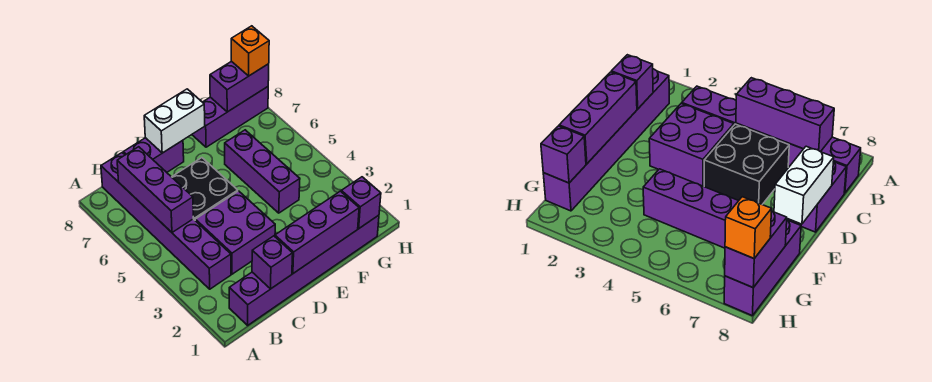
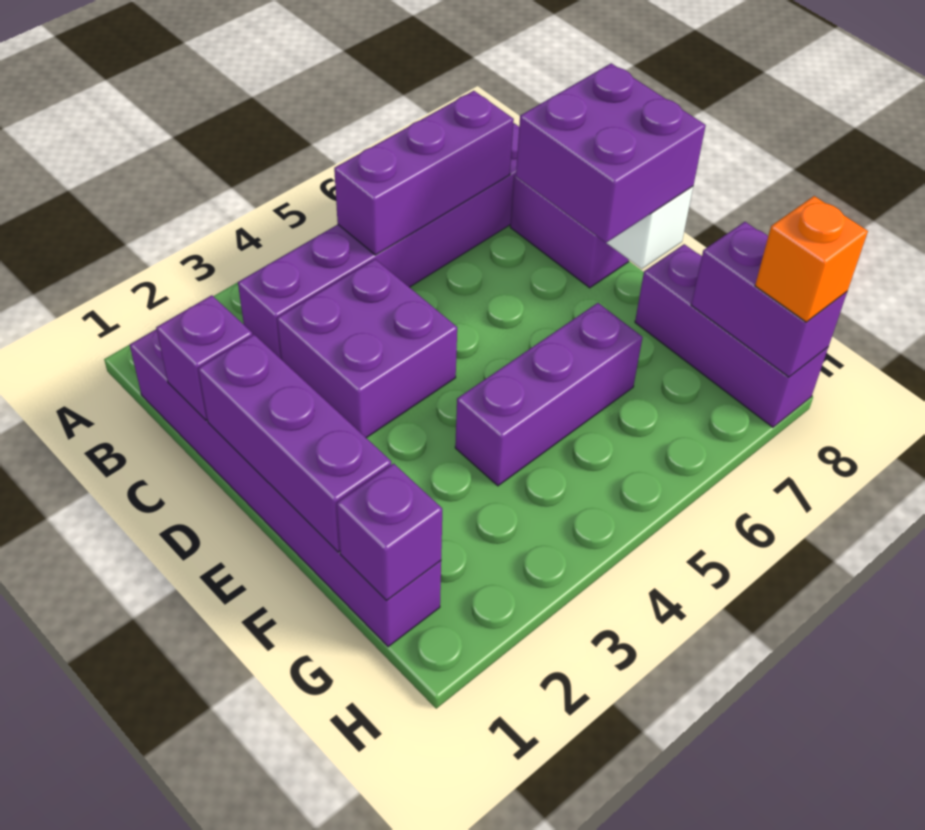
black brick C5:D6 level 1 -> none
none -> purple brick D7:E8 level 3

